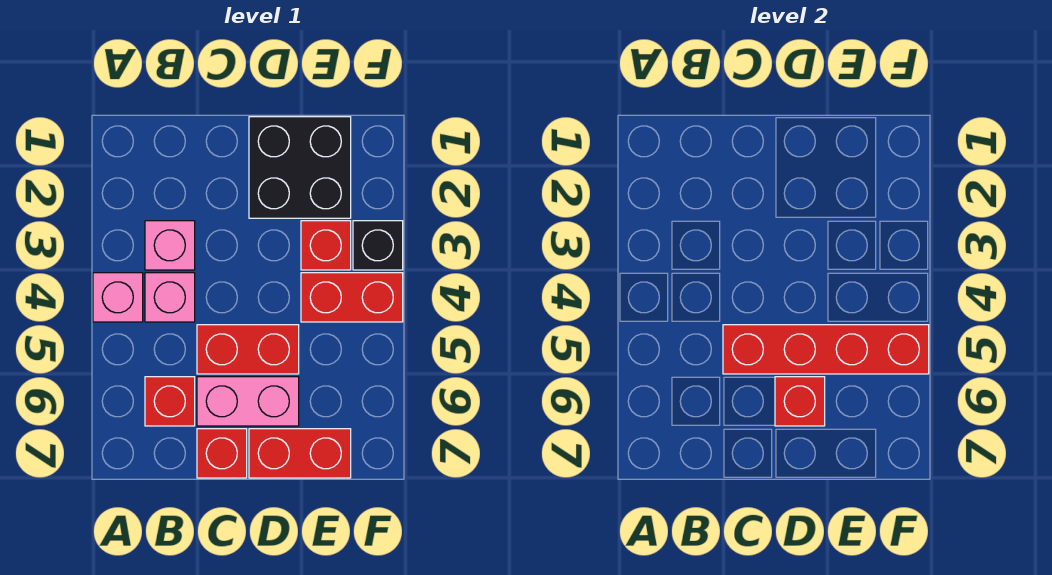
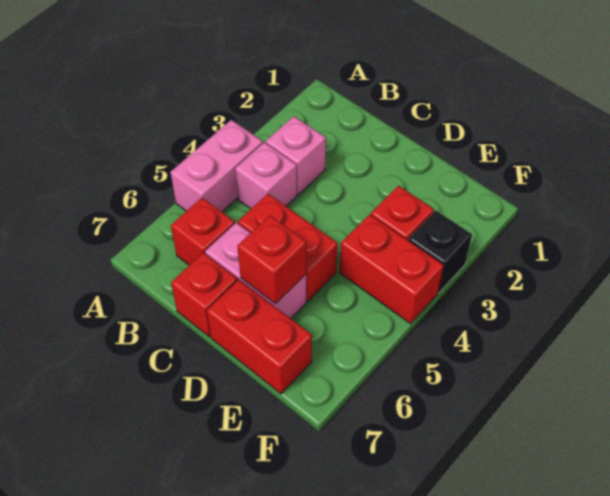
pink brick A4 level 1 -> pink brick A4:A5 level 1
red brick C5:F5 level 2 -> none
black brick D1:E2 level 1 -> none

